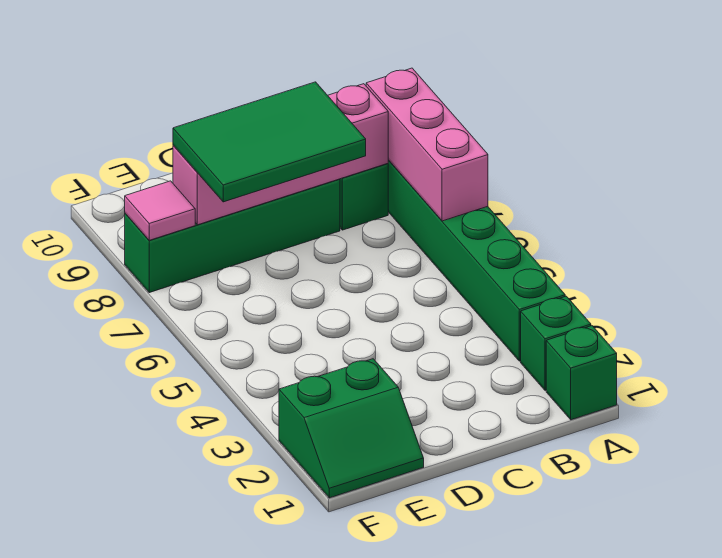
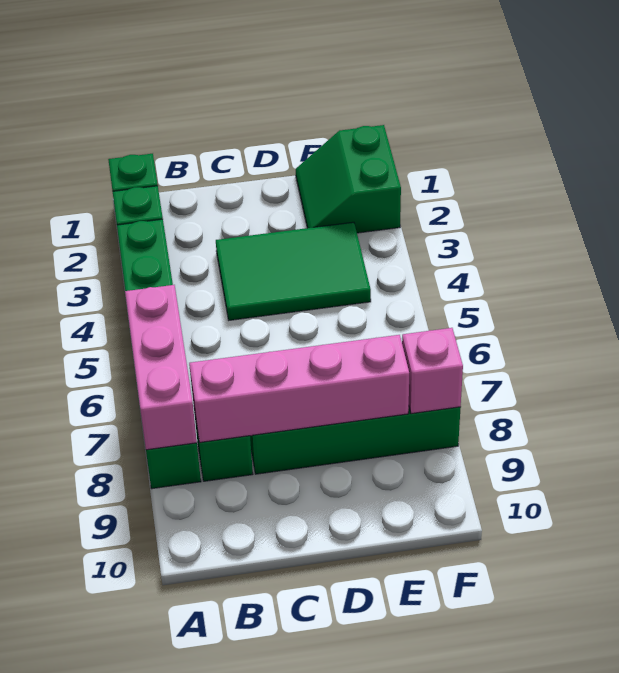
green tile C7:E8 level 3 -> green tile C3:E4 level 1
green slope E1:F2 level 1 top 2 -> green slope E1:F2 level 1 top F
pink tile F8 level 2 -> pink brick F8 level 2

